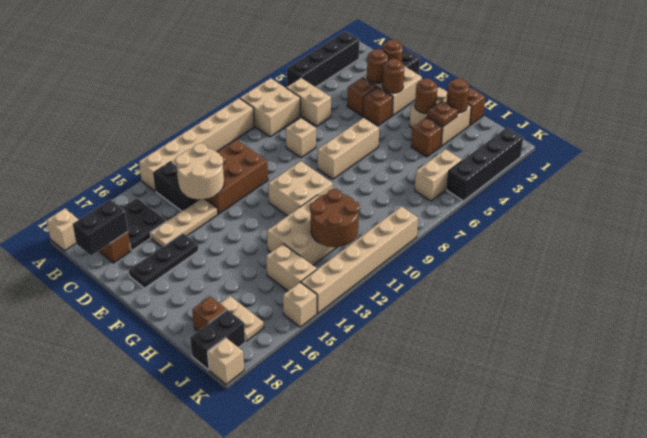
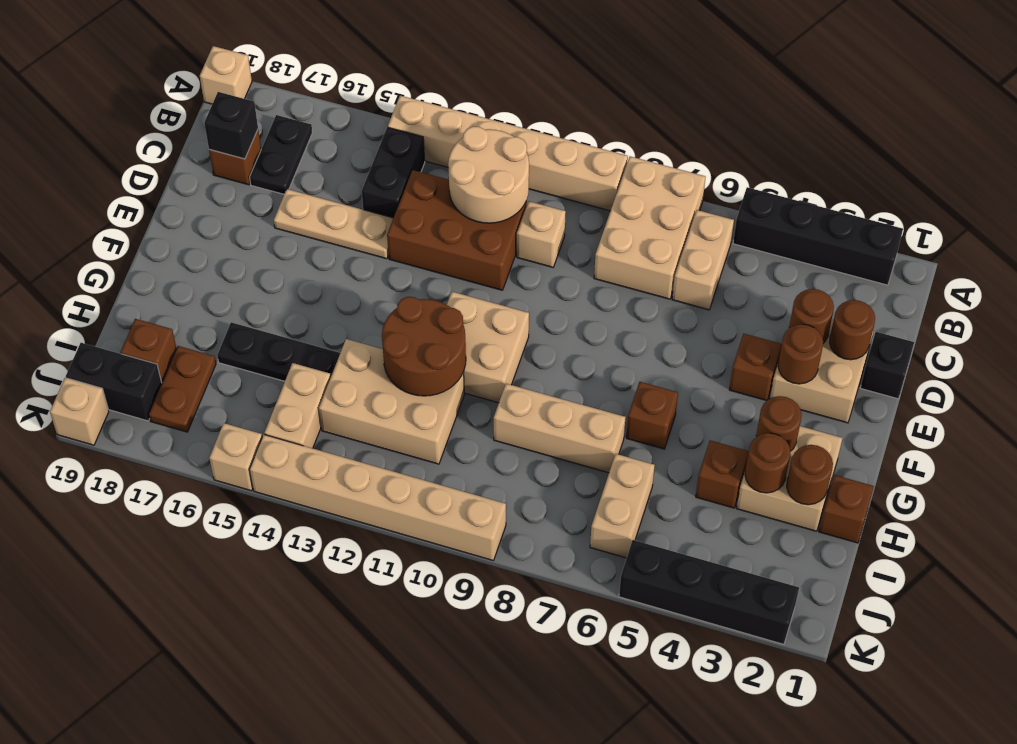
tan brick A7:B8 level 1 -> tan brick A7:C8 level 1
black plate B16:C17 level 1 -> black plate B17:C17 level 1
tan round brick C13:D14 level 2 -> tan round brick B11:C12 level 2
black brick C18:C19 level 2 -> black brick C18 level 2
brown brick D4 level 1 -> brown brick G6 level 1
tan brick D8 level 1 -> tan brick C10 level 1
black plate E16:E18 level 1 -> black plate H14:H16 level 1
tan brick F6:F8 level 1 -> tan brick H7:H9 level 1
brown plate H3 level 2 -> brown round brick H3 level 2
brown round brick I11:J12 level 2 -> brown round brick G11:H12 level 2
tan plate I17:J17 level 1 -> brown plate I17:J17 level 1
tan brick J5:J6 level 1 -> tan brick I6:J6 level 1

